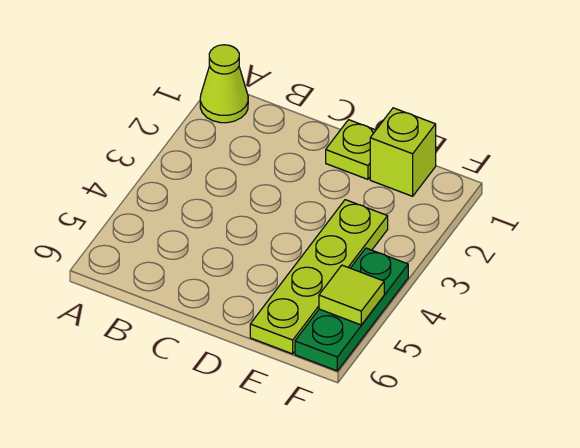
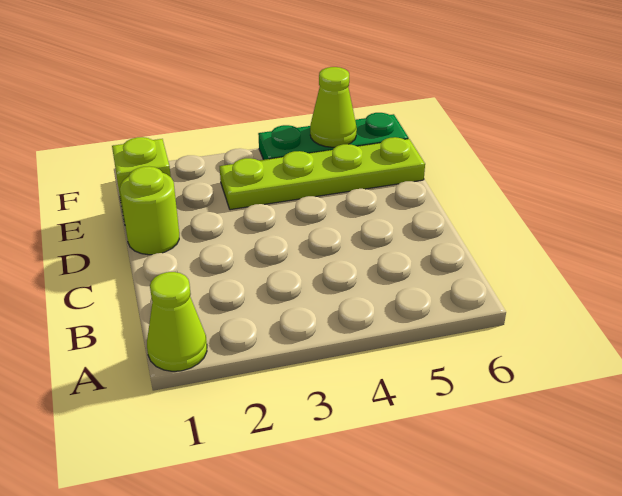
lime plate D1 level 1 -> lime round brick D1 level 1
lime tile F5 level 2 -> lime cone F5 level 2

